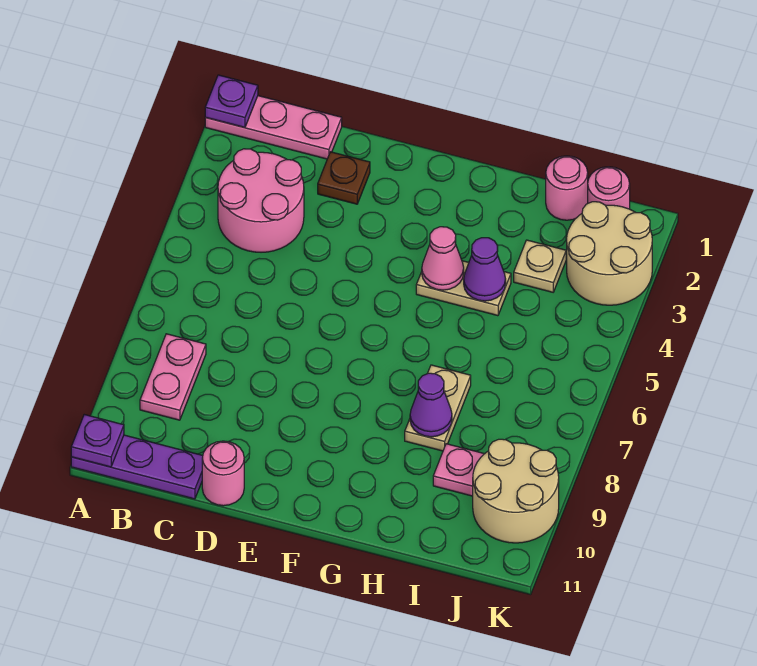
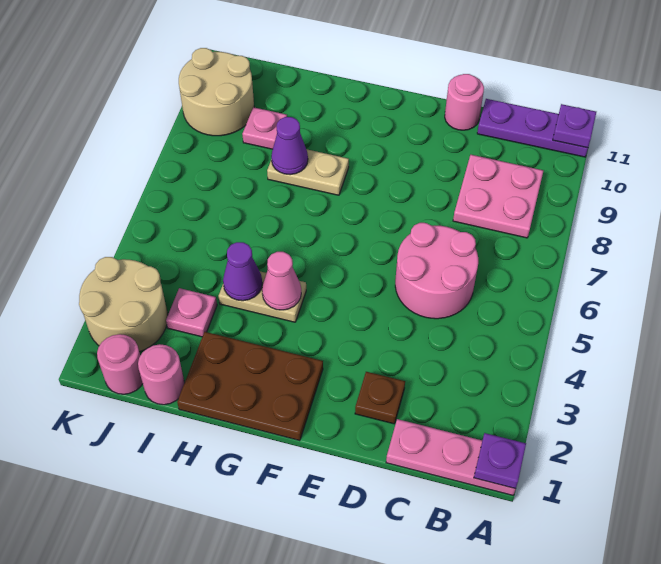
pink round brick B3:C4 level 1 -> pink round brick C5:D6 level 1
pink plate B8:B9 level 1 -> pink plate B8:C9 level 1
none -> brown plate F1:H2 level 1
tan plate H7:H8 level 1 -> tan plate G8:H8 level 1
tan plate I3 level 1 -> pink plate I3 level 1

